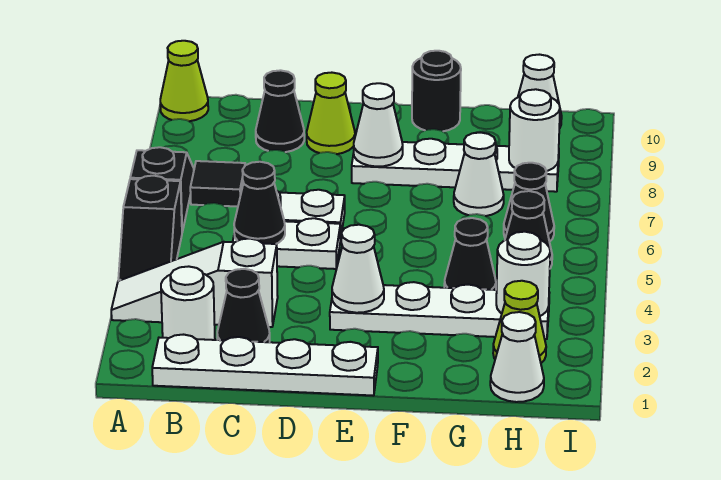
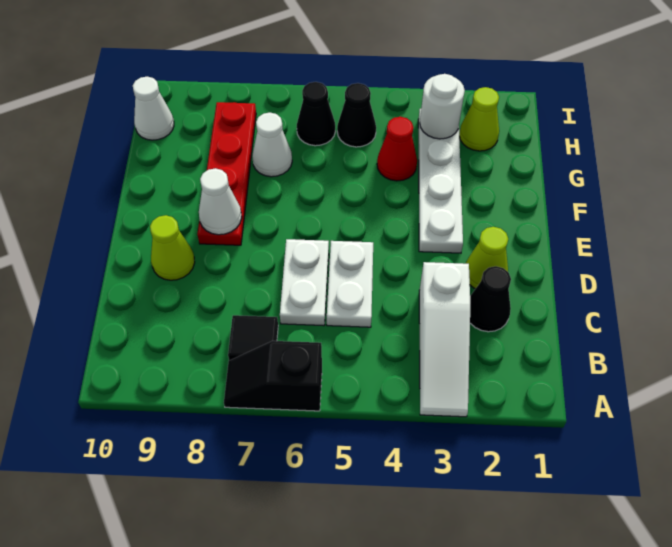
black slope A4:A5 level 1 top 5 -> none
lime cone A10 level 1 -> lime cone D2 level 1
white plate B1:E1 level 1 -> none
white round brick B2 level 1 -> none
black cone C5 level 2 -> none
black cone C9 level 1 -> none
white cone E3 level 2 -> none
white plate E8:H8 level 1 -> red plate E8:H8 level 1
black round brick F10 level 1 -> none
black cone G4 level 1 -> red cone G4 level 1
white cone H1 level 1 -> none
white round brick H8 level 2 -> none

